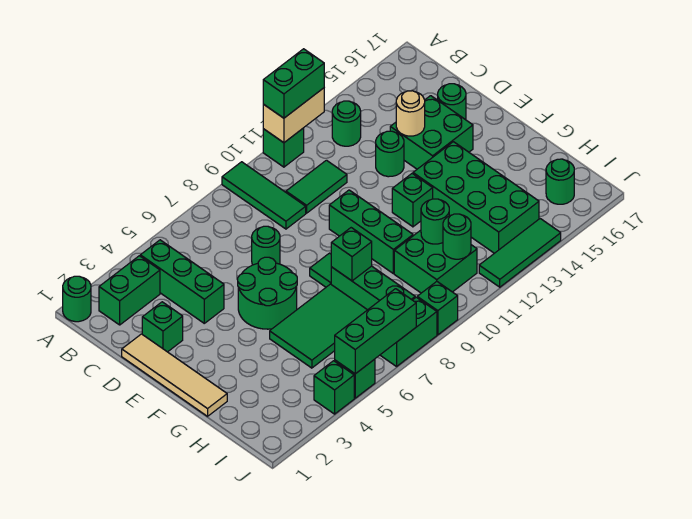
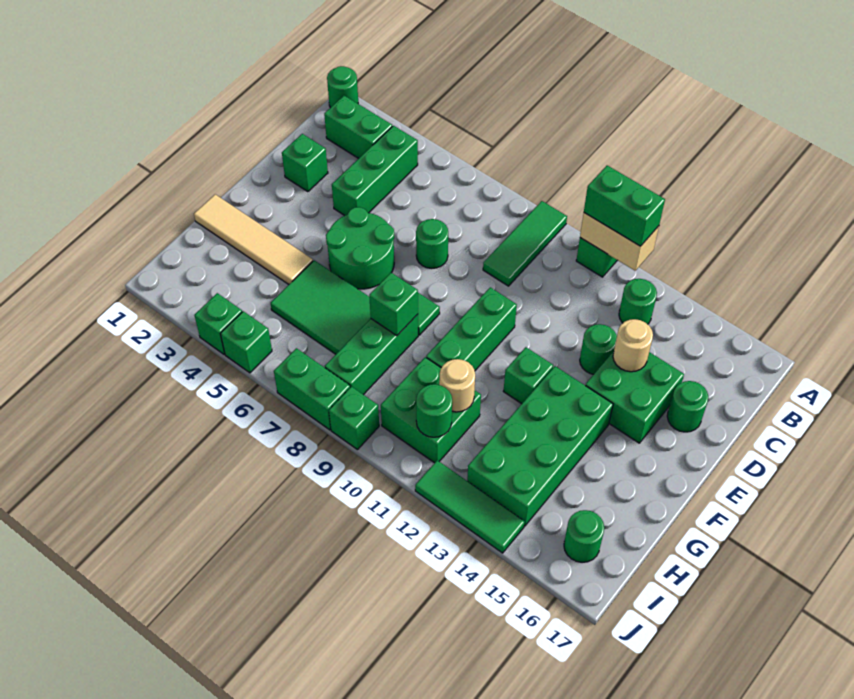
green tile C10:C11 level 1 -> none
tan tile D1:G1 level 1 -> tan tile G1:G4 level 1
green round brick H11 level 2 -> tan round brick H11 level 2
green brick J5:J7 level 2 -> none

